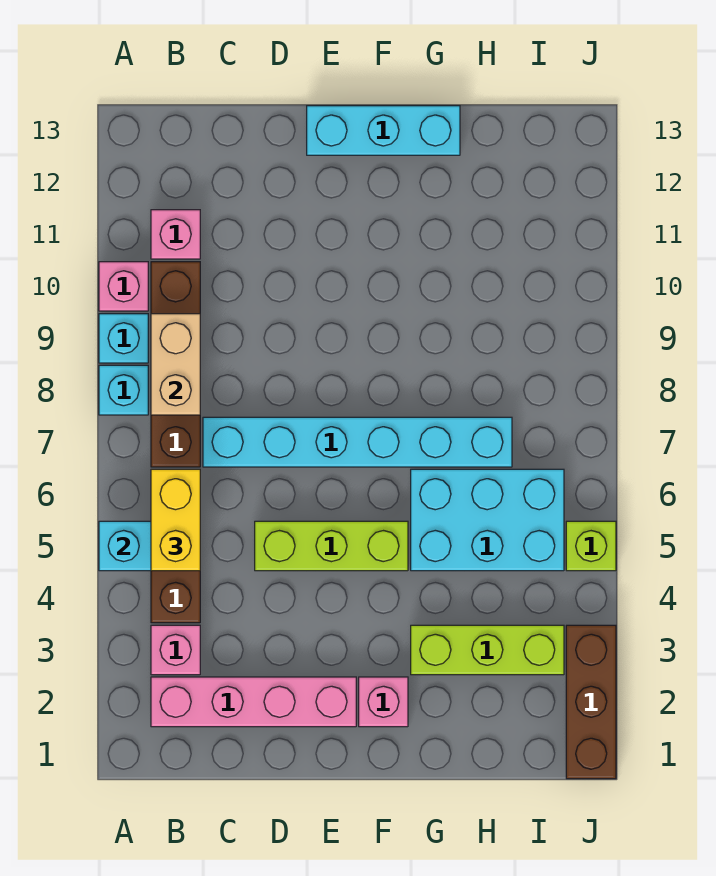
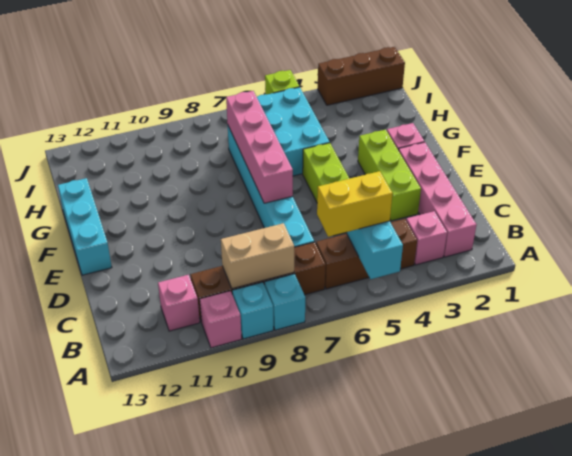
none -> pink brick E7:H7 level 2
lime brick G3:I3 level 1 -> lime brick D3:F3 level 1

